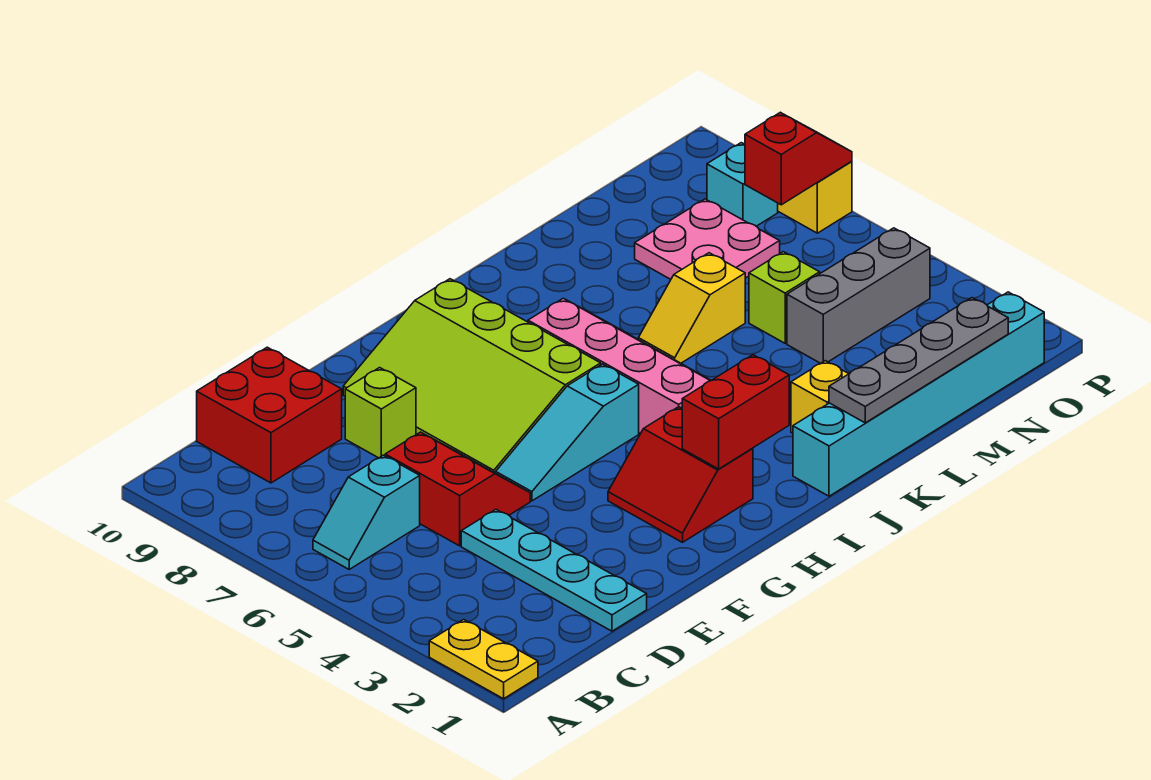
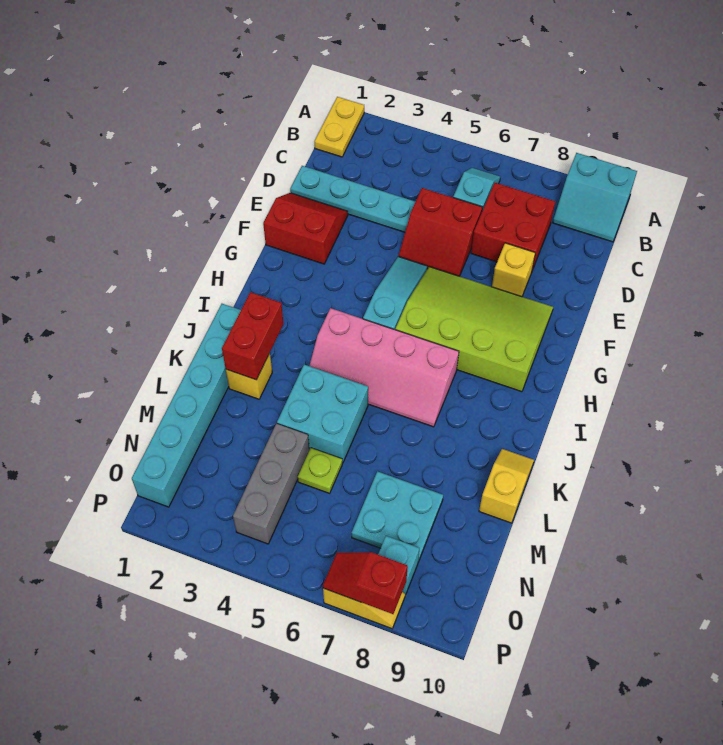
yellow plate A1:A2 level 1 -> yellow plate A1:B1 level 1
none -> cyan slope A9:B10 level 1 top A
red brick C9:D10 level 1 -> red brick C7:D8 level 1
lime brick E8 level 1 -> yellow brick E8 level 1
red slope G2:H3 level 1 top H -> red slope E1:F2 level 1 top F
red brick H2:I2 level 2 -> red brick J2:K2 level 2
grey plate K1:N1 level 2 -> none
none -> cyan brick K4:L5 level 1
yellow slope K6:L6 level 1 top L -> yellow slope K10:L10 level 1 top L
lime brick M5 level 1 -> lime plate M5 level 1
pink plate M7:N8 level 1 -> cyan plate M7:N8 level 1
red slope O7:P7 level 2 top O -> red slope P7:P8 level 2 top 8

